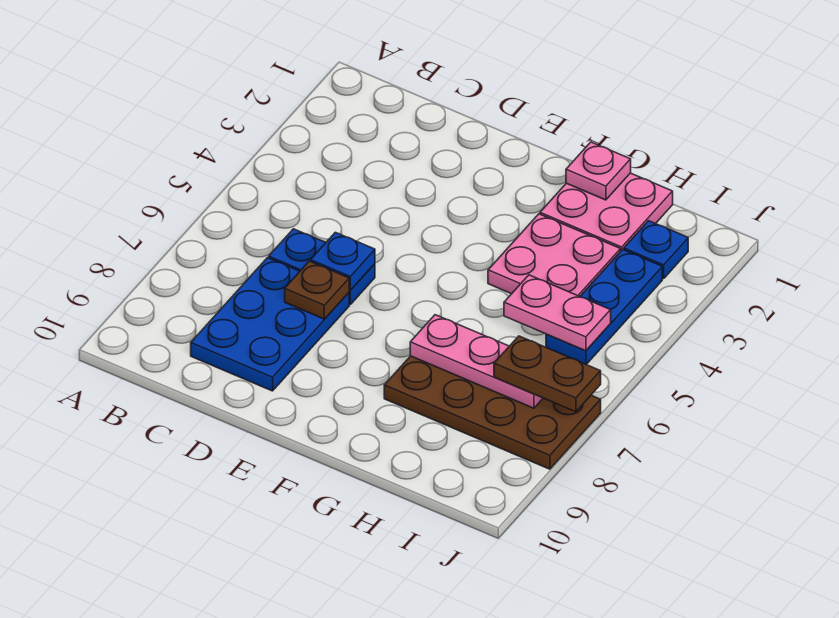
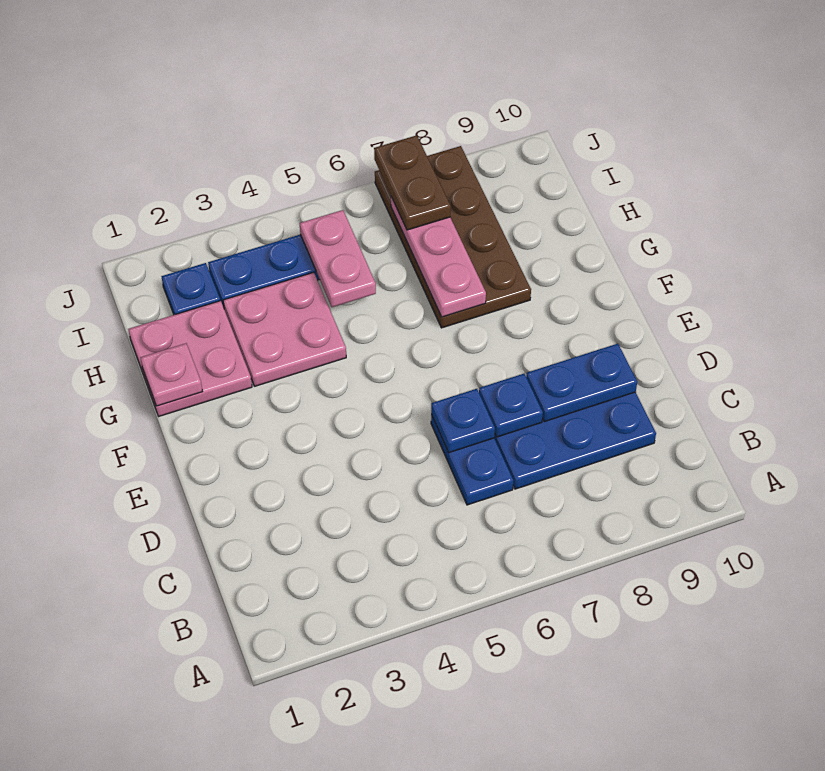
brown plate D7 level 2 -> blue plate D7 level 2
none -> blue plate D8:D9 level 2

